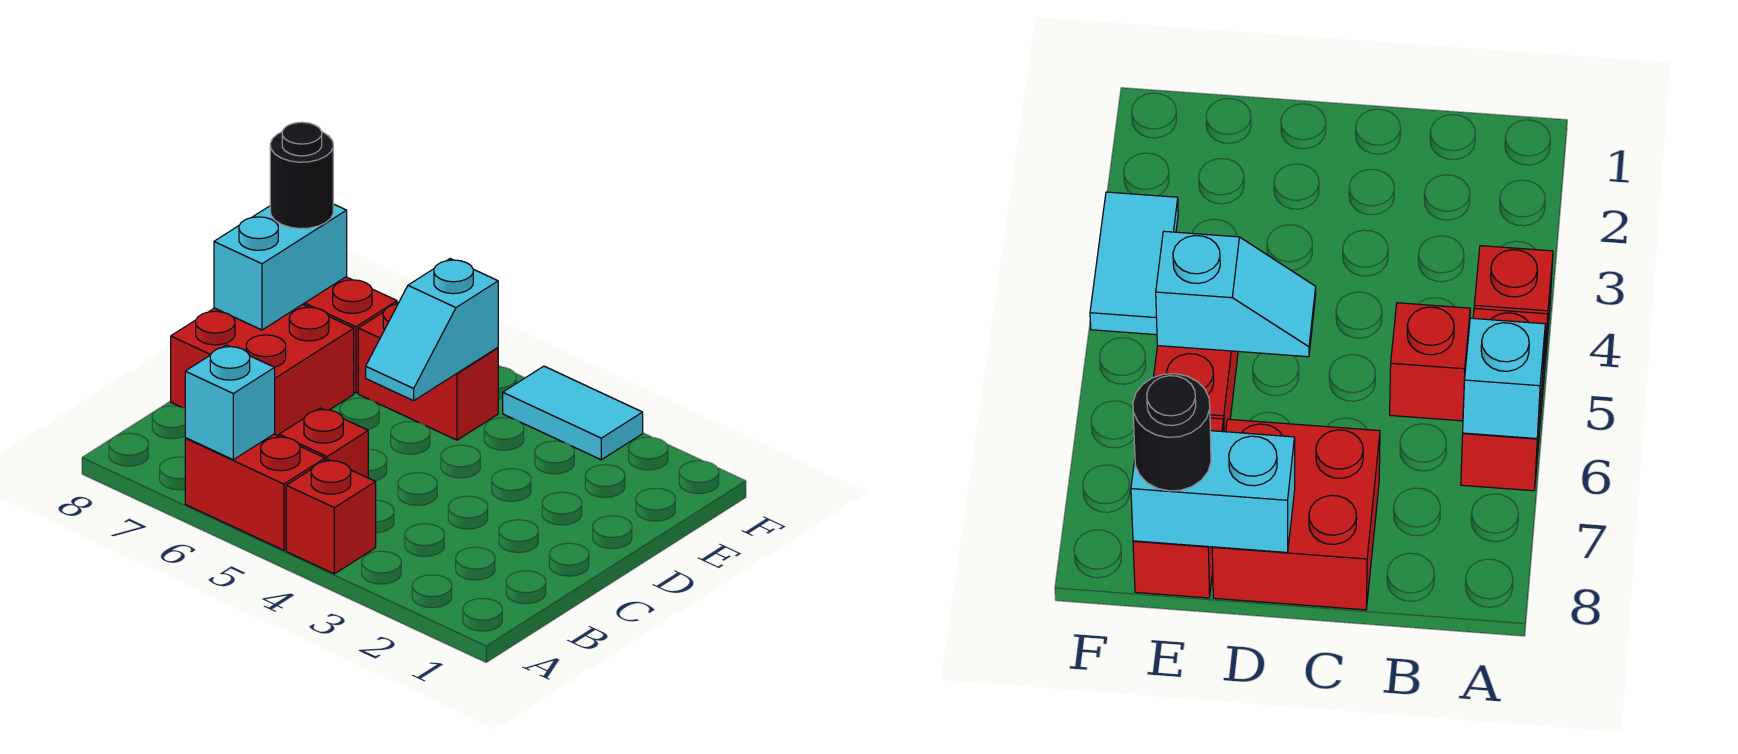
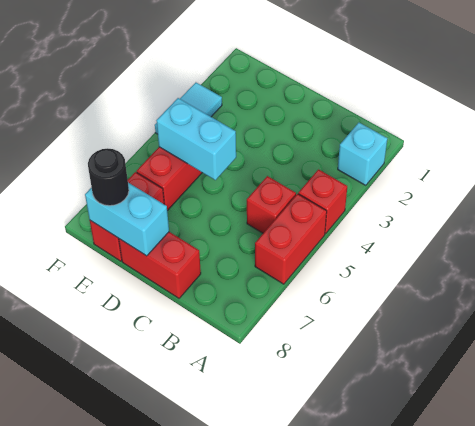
cyan brick A6 level 2 -> cyan brick A2 level 1
red brick C7:D8 level 1 -> red brick C8:D8 level 1
cyan slope D5:E5 level 2 top E -> cyan brick D5:E5 level 2

